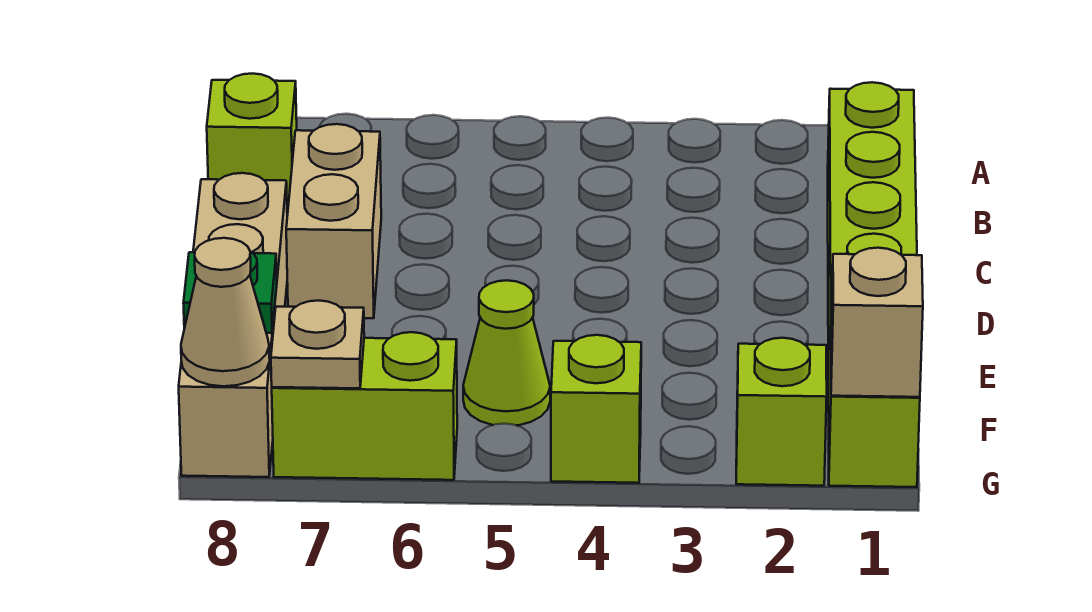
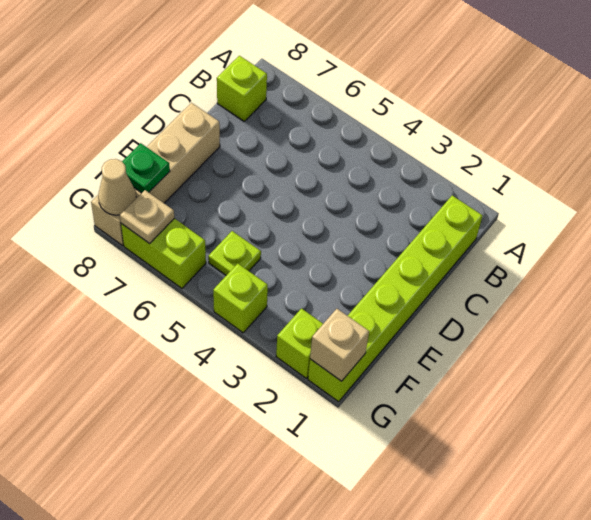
tan brick C7:D7 level 1 -> none
lime cone F5 level 1 -> lime plate F5 level 1

